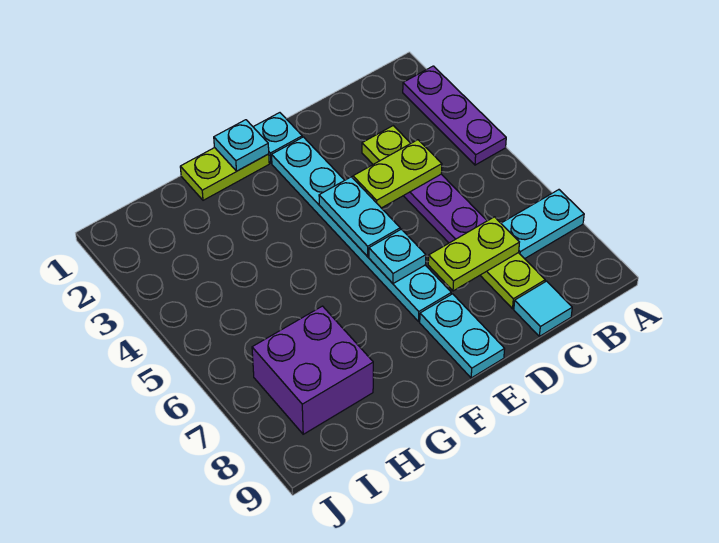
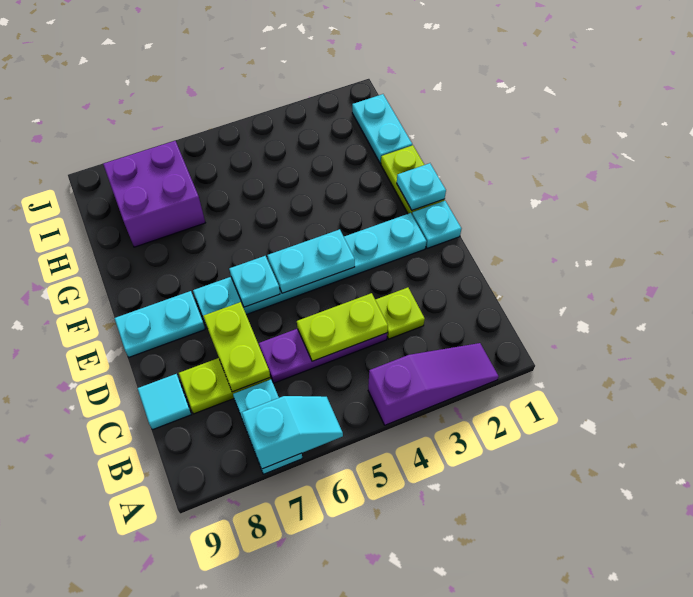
purple plate A2:A4 level 1 -> purple slope A2:A4 level 1 top 4
none -> cyan slope A6:A7 level 2 top 7
lime plate C4:D4 level 2 -> lime plate C4:C5 level 2
none -> cyan plate H1:I1 level 1

